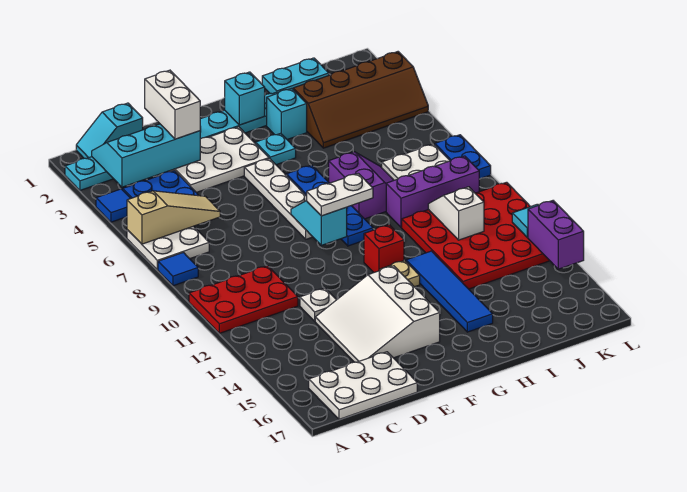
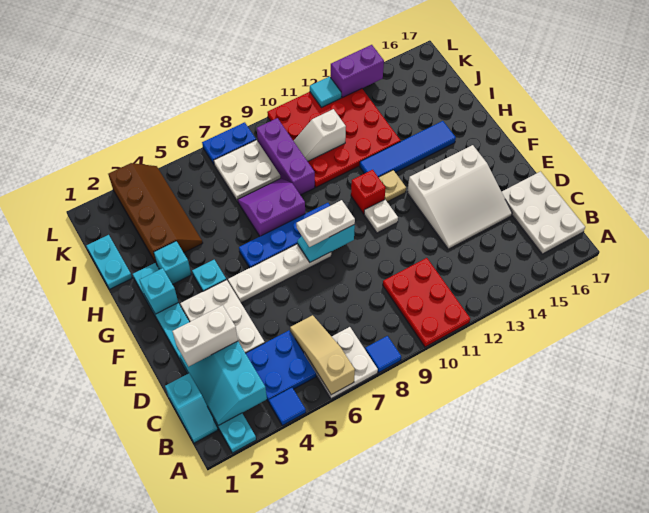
white plate D12 level 1 -> white plate F11 level 1
white plate F9:G9 level 3 -> white plate F8:F9 level 3

